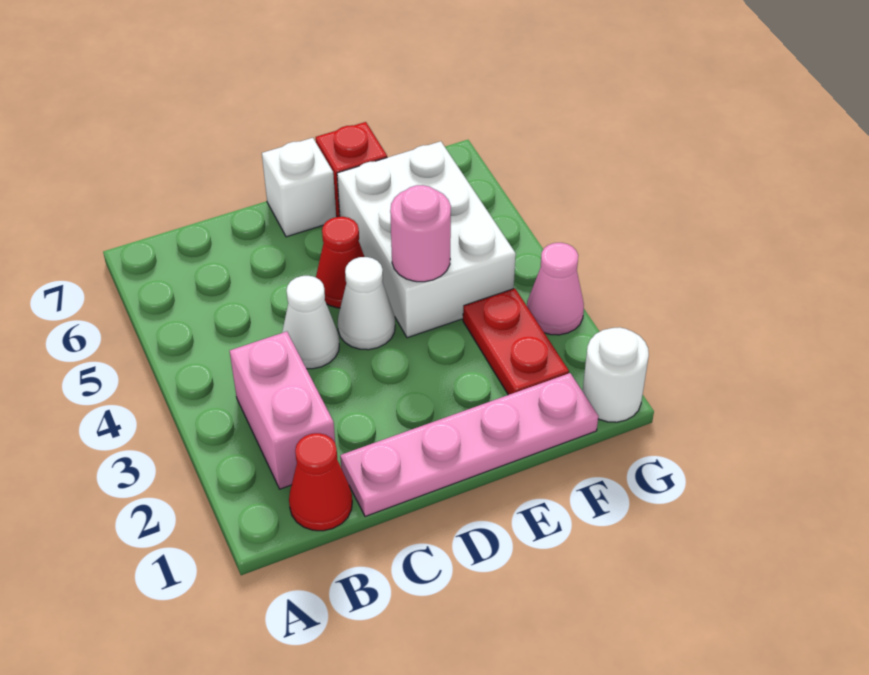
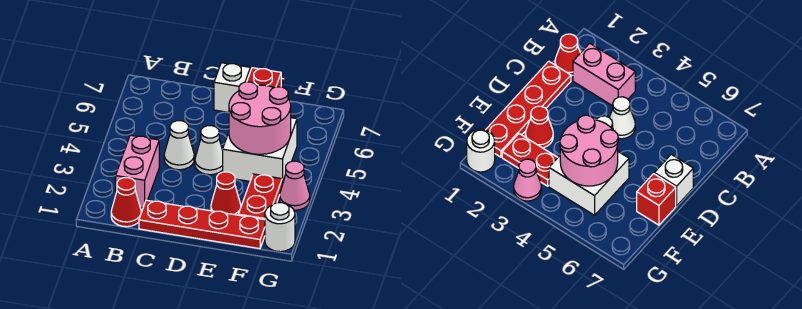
pink plate C1:F1 level 1 -> red plate C1:F1 level 1
red cone D5 level 1 -> red cone E2 level 1
white brick E4:F6 level 1 -> white brick E4:F5 level 1
pink round brick E4 level 2 -> pink round brick E4:F5 level 2

